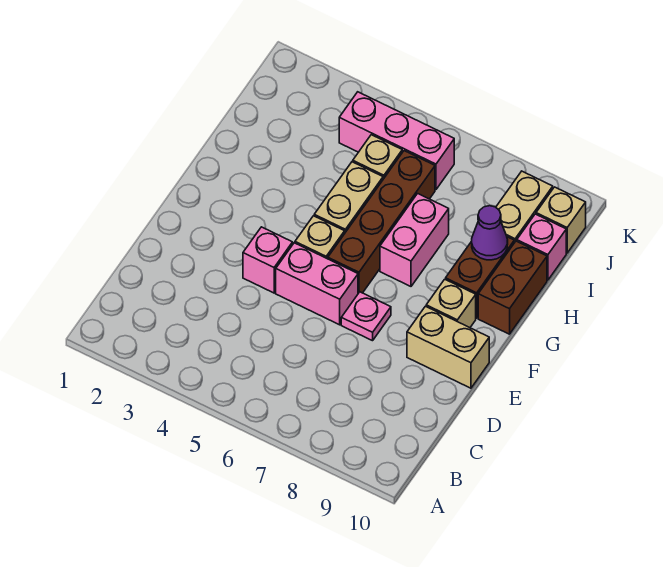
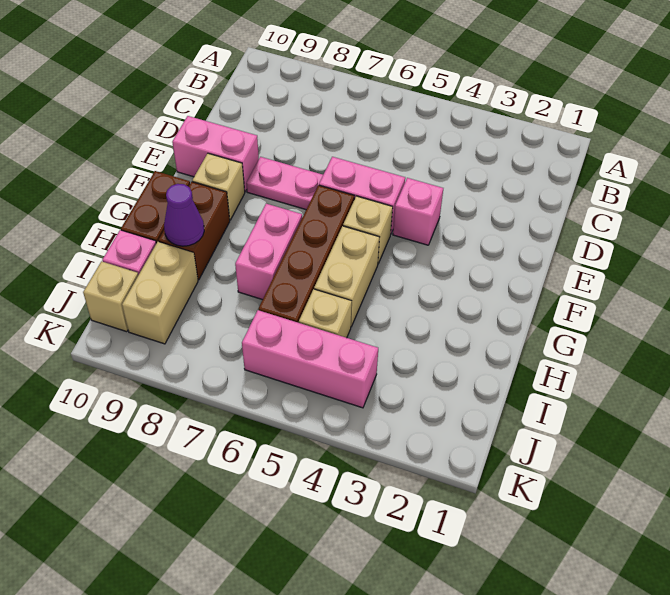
pink plate E7 level 1 -> pink plate E7:E8 level 1
tan brick E9:E10 level 1 -> pink brick E9:E10 level 1

